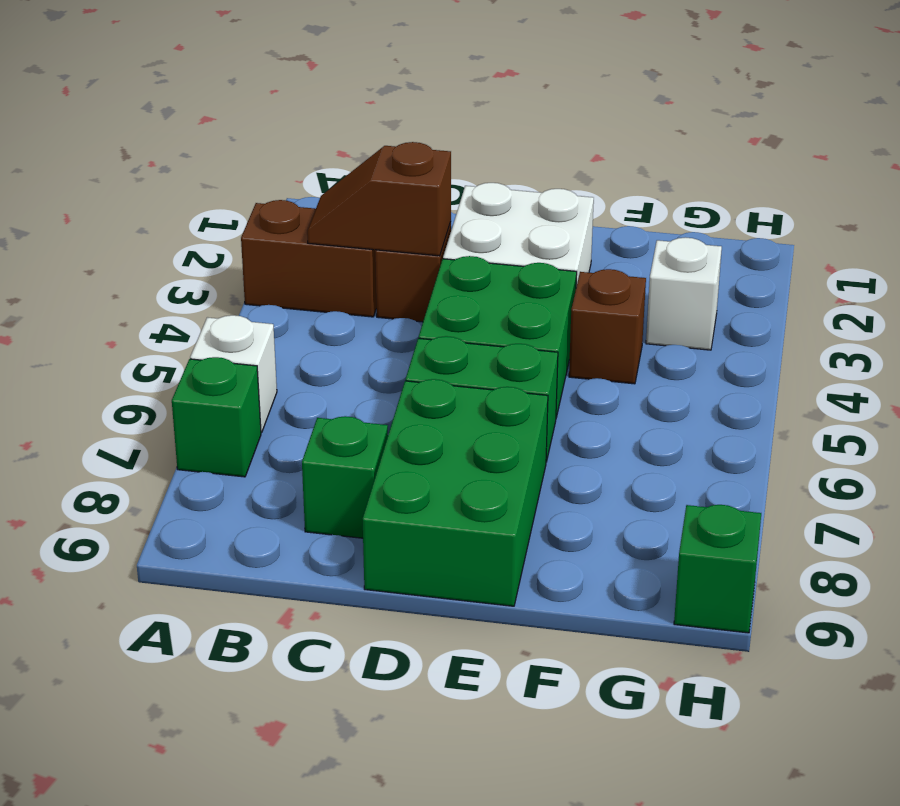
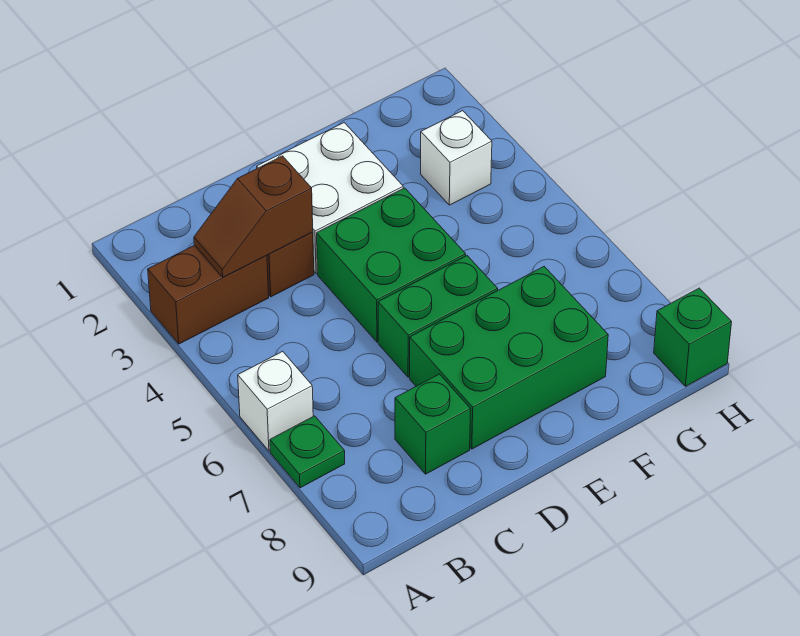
green brick A7 level 1 -> green plate A7 level 1
green brick D7:E9 level 1 -> green brick D7:F8 level 1
brown brick F4 level 1 -> none

